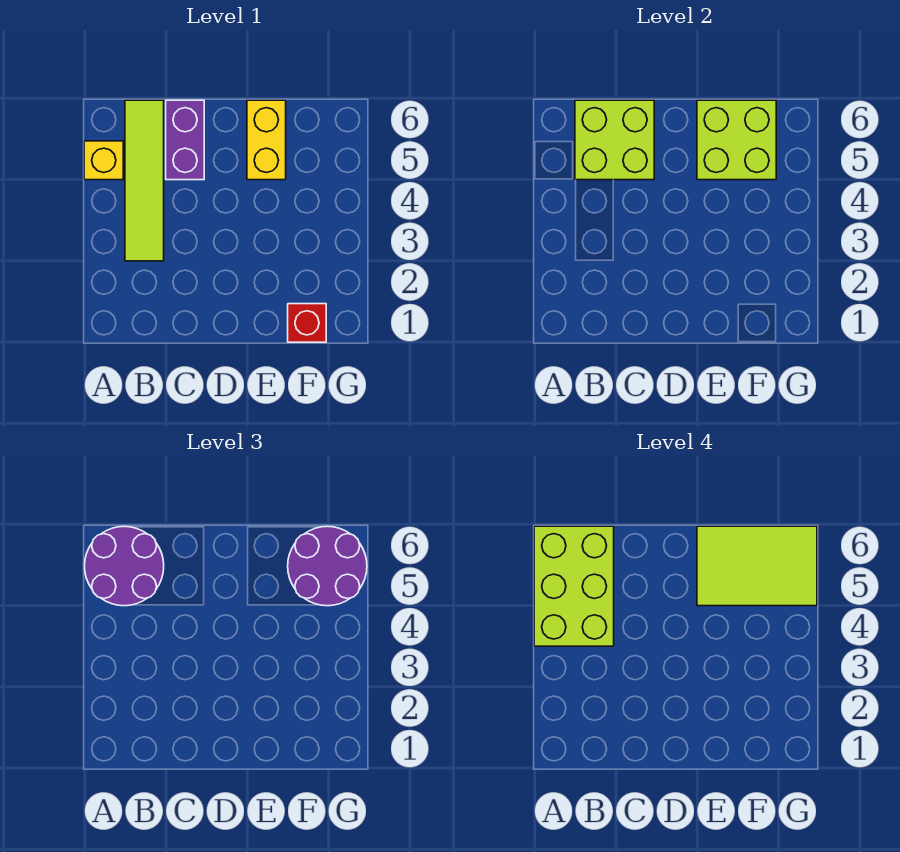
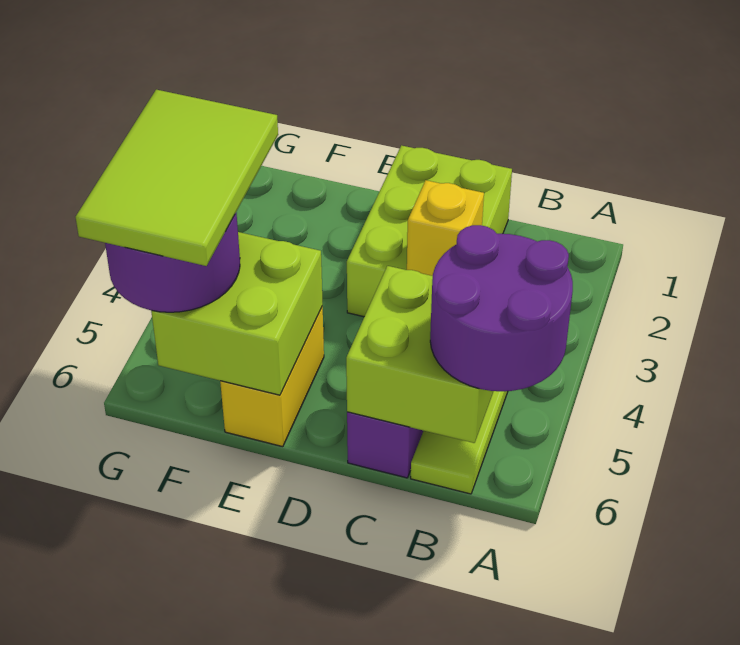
lime brick A4:B6 level 4 -> lime brick C1:D3 level 1
yellow brick A5 level 1 -> yellow brick C3 level 2
lime tile E5:G6 level 4 -> lime tile F4:G6 level 4
red brick F1 level 1 -> none

